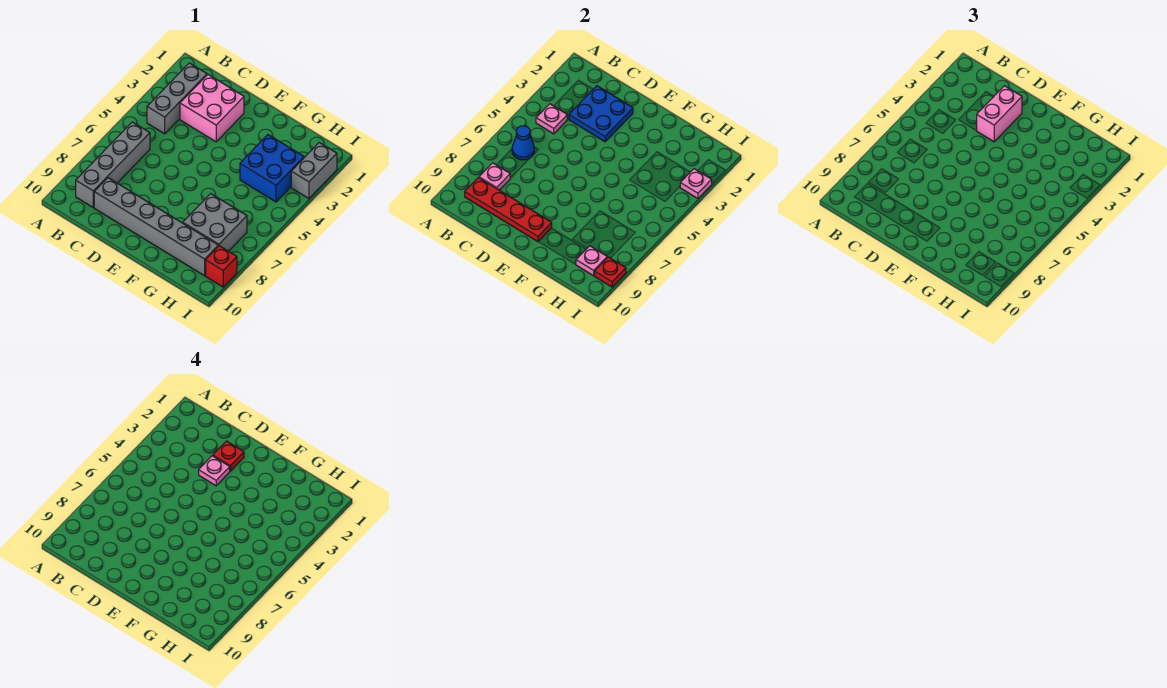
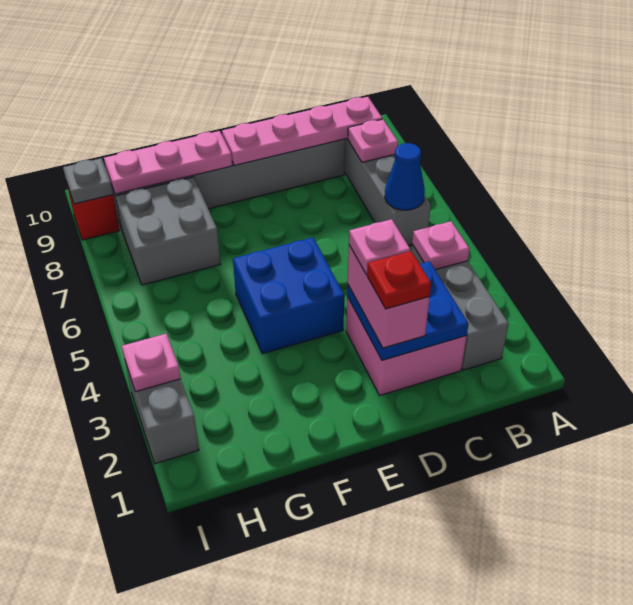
red plate B9:E9 level 2 -> pink plate B9:E9 level 2
blue brick G3:H4 level 1 -> blue brick E4:F5 level 1
pink plate H9 level 2 -> pink plate F9:H9 level 2
red plate I9 level 2 -> grey plate I9 level 2

